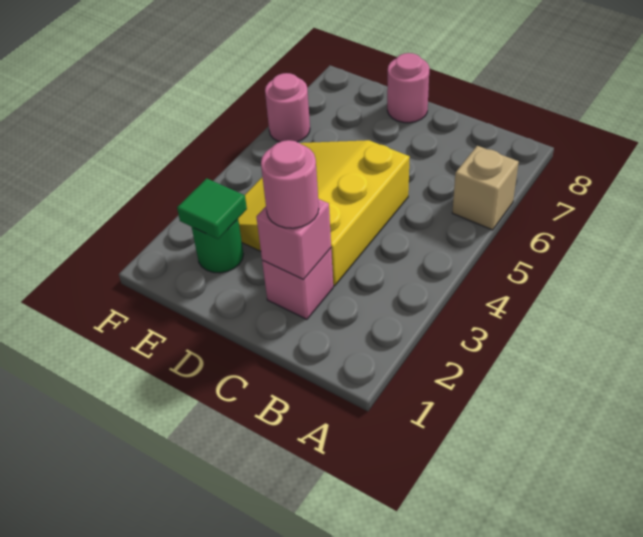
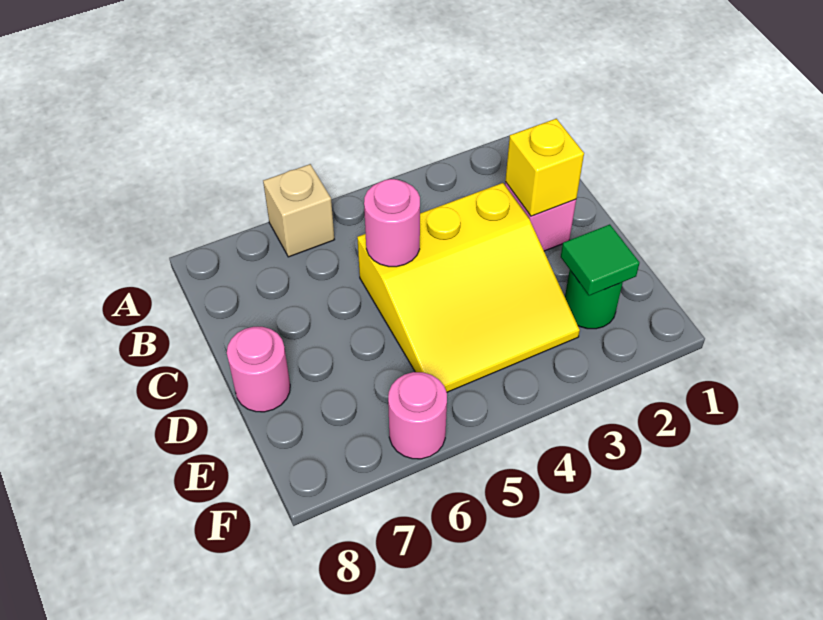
pink brick C2 level 2 -> yellow brick C2 level 2
pink round brick C2 level 3 -> pink round brick C5 level 2

